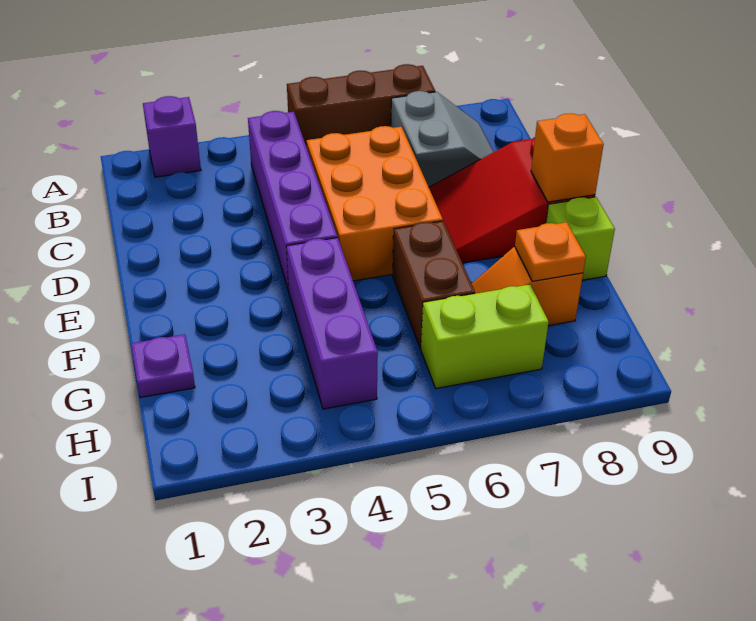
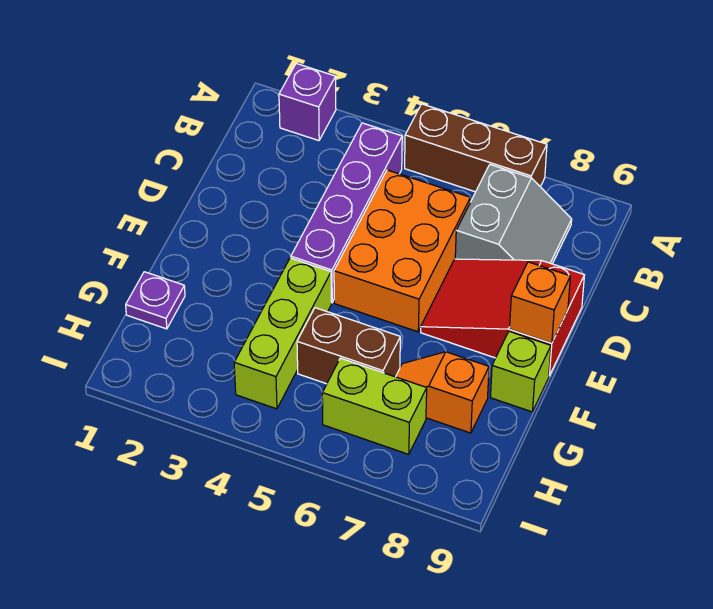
purple brick F4:H4 level 1 -> lime brick F4:H4 level 1
brown brick F6:G6 level 1 -> brown brick G5:G6 level 1
orange plate G8 level 2 -> none

